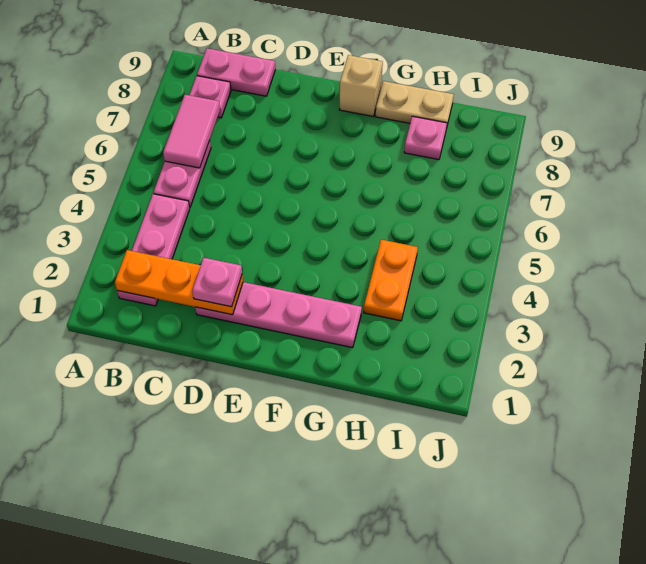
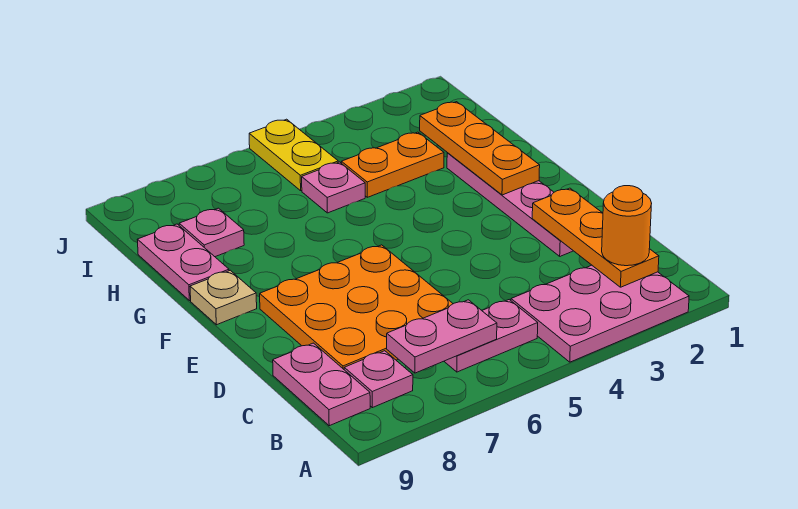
pink plate B2:B4 level 1 -> pink plate A2:B4 level 1
none -> orange round brick B2 level 3
pink tile B6:B7 level 2 -> pink plate B6:B7 level 2
none -> orange plate C6:E8 level 1
pink plate D2 level 3 -> pink plate H5 level 1
none -> orange plate F2:H2 level 2
tan brick F9 level 1 -> tan plate F9 level 1
tan plate G9:H9 level 1 -> pink plate G9:H9 level 1
none -> yellow plate I5:J5 level 1

